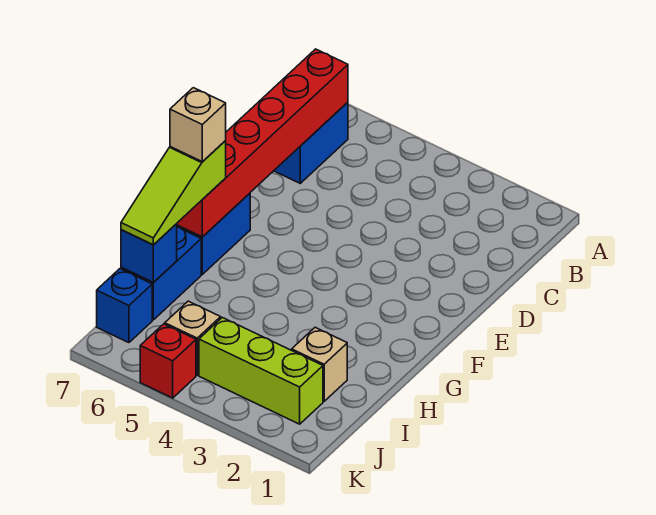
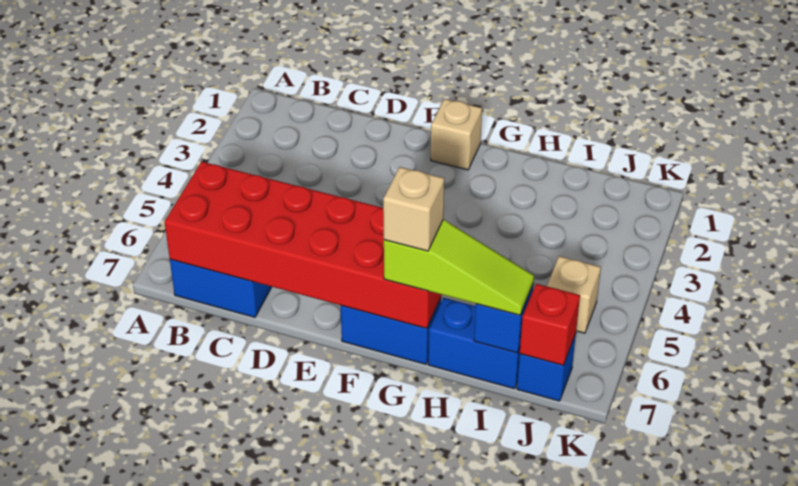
red brick B7:G7 level 2 -> red brick B6:G7 level 2
tan brick I2 level 1 -> tan brick F1 level 1
lime brick J2:J4 level 1 -> none
red brick K5 level 1 -> red brick J7 level 2

